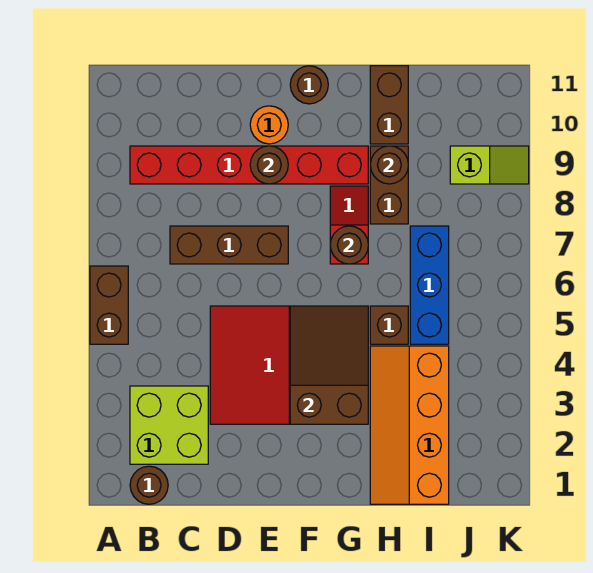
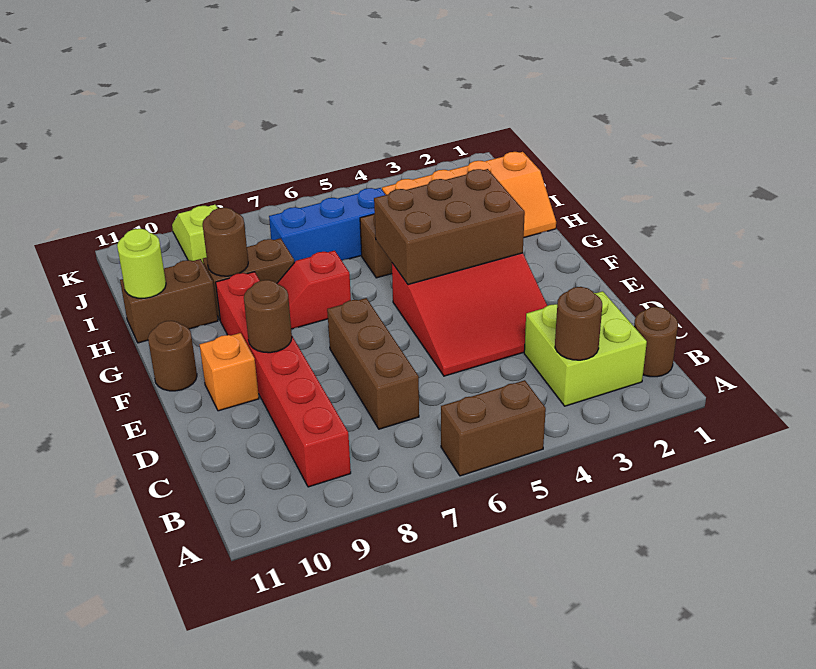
orange round brick E10 level 1 -> orange brick E10 level 1
brown slope F3:G5 level 2 top 3 -> brown brick F3:G5 level 2
brown round brick G7 level 2 -> brown round brick B3 level 2
none -> lime round brick H11 level 2

